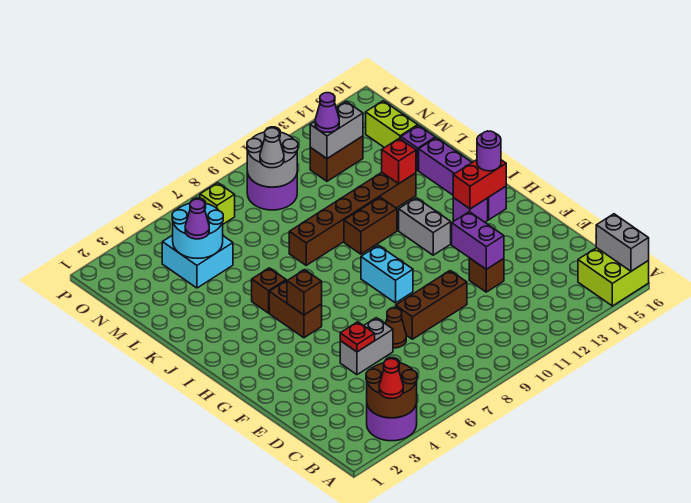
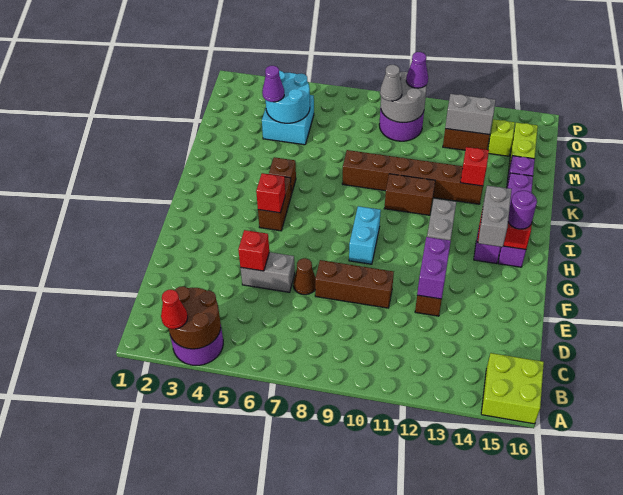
grey brick A16:B16 level 2 -> grey brick G14:H14 level 3
red plate E5 level 2 -> red brick E5 level 2
brown brick H5 level 2 -> red brick H5 level 2
purple cone N12 level 3 -> purple cone O10 level 3
lime brick O7 level 1 -> lime brick N14 level 1

